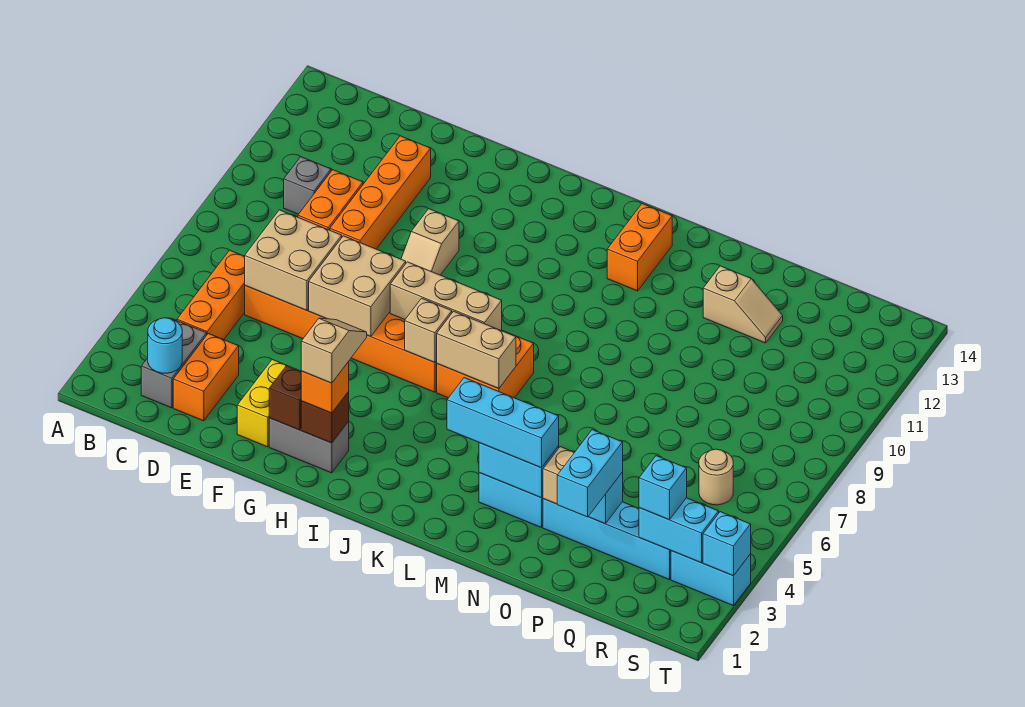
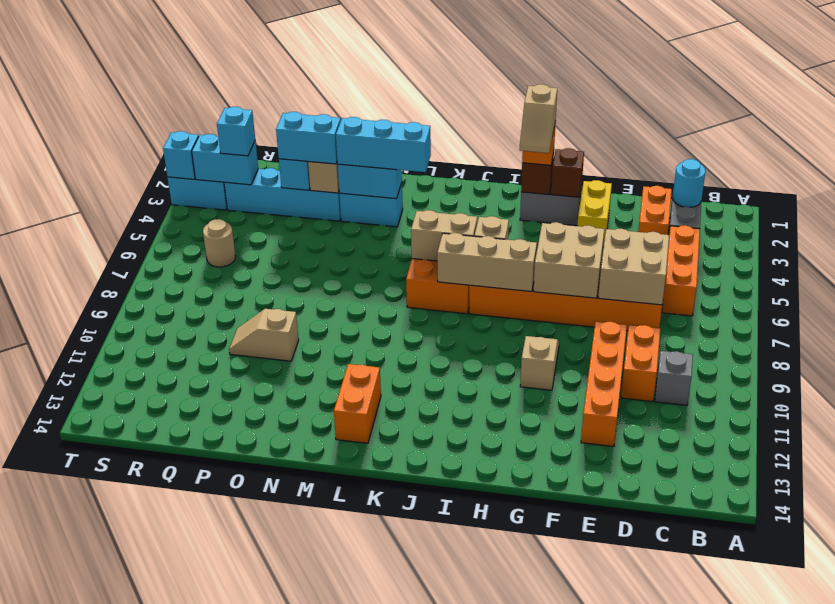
tan slope O12:P12 level 1 top O -> tan slope O10:P10 level 1 top O
cyan brick P2:P3 level 3 -> cyan brick O3:P3 level 3

